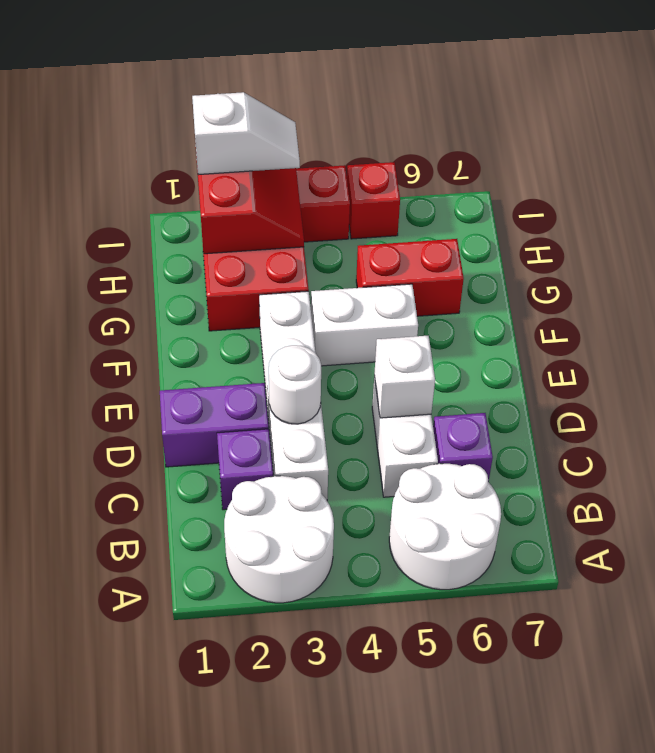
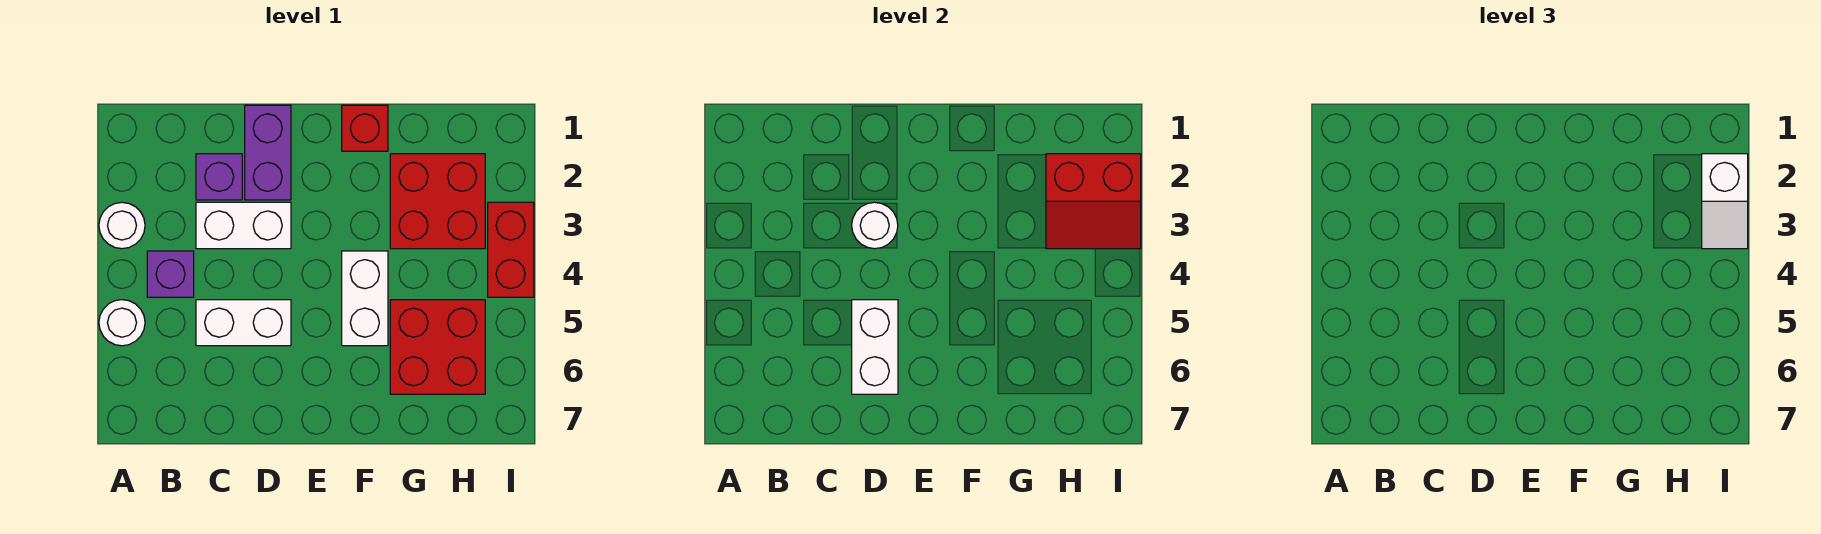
white round brick A2:B3 level 1 -> white round brick A3 level 1
white round brick A5:B6 level 1 -> white round brick A5 level 1
white brick C3:F3 level 1 -> white brick C3:D3 level 1
purple brick C6 level 1 -> purple brick B4 level 1
white brick D5 level 2 -> white brick D5:D6 level 2
red brick G5:G6 level 1 -> red brick G5:H6 level 1
red brick I5 level 1 -> red brick F1 level 1

